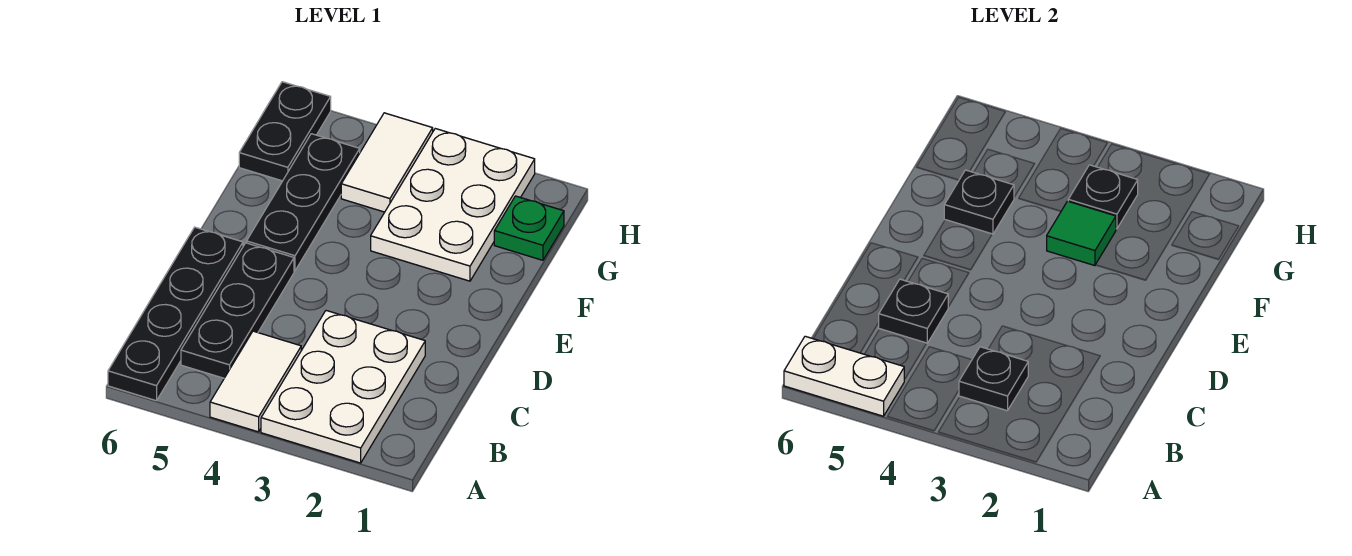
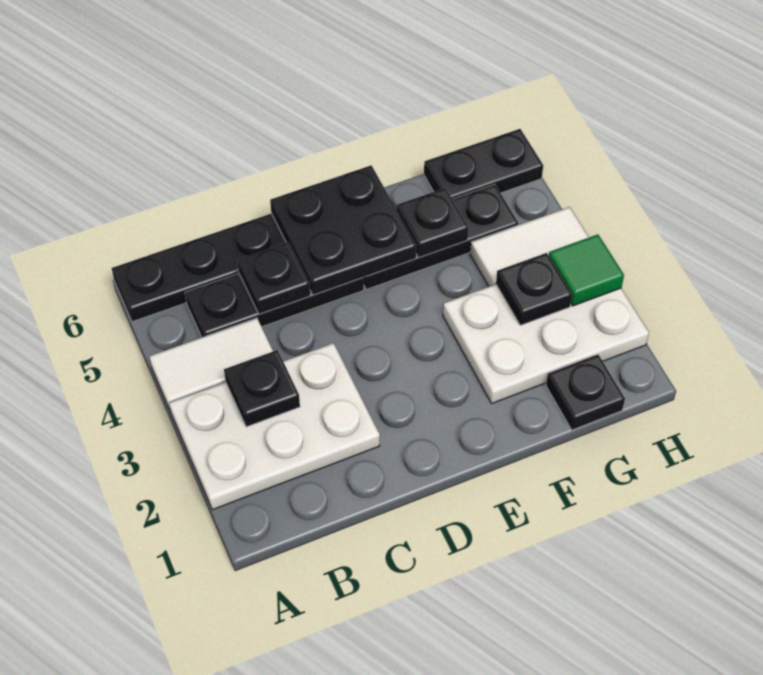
white plate A5:A6 level 2 -> none
none -> black plate D5:E6 level 2
green tile F3 level 2 -> green tile H3 level 2
green plate G1 level 1 -> black plate G1 level 1

